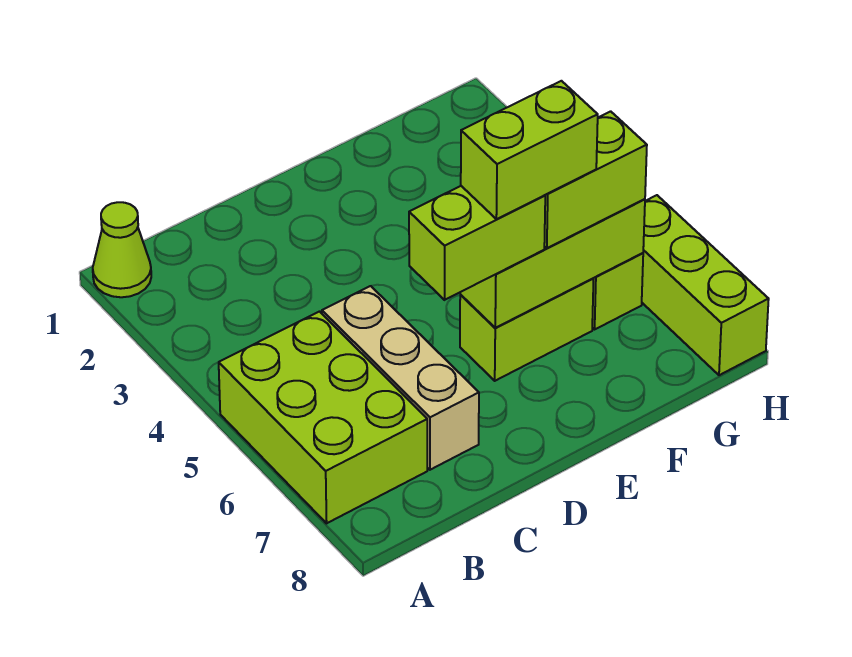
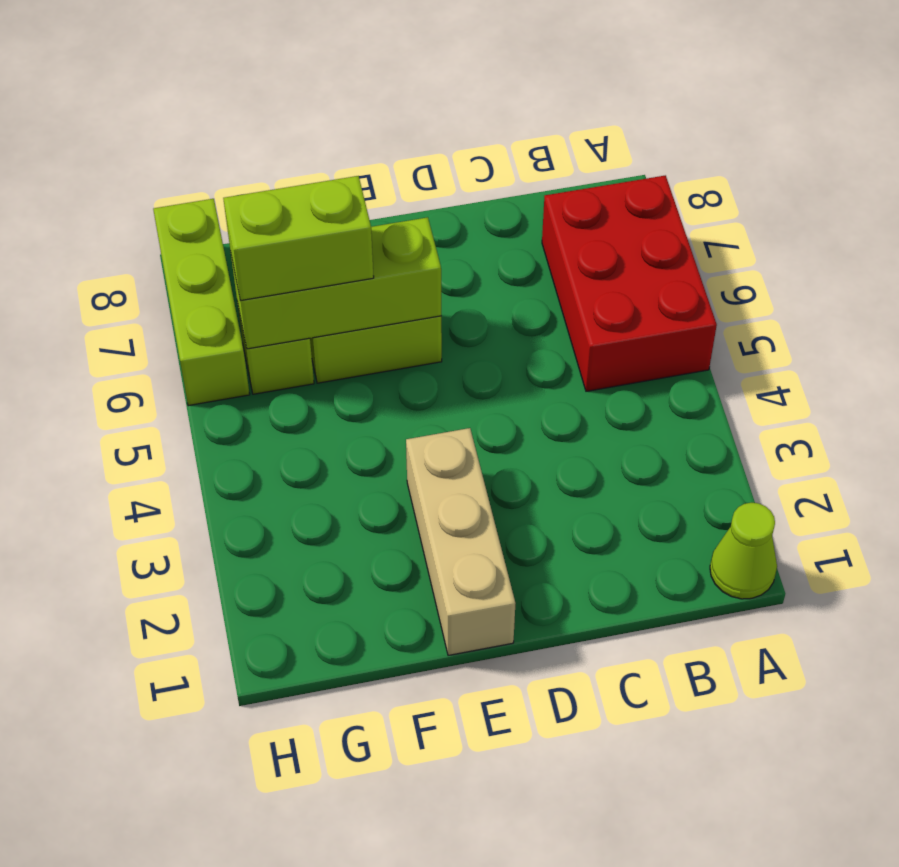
lime brick A5:B7 level 1 -> red brick A5:B7 level 1
tan brick C5:C7 level 1 -> tan brick E1:E3 level 1
lime brick D6:E6 level 3 -> none
lime brick E6:F6 level 4 -> none

